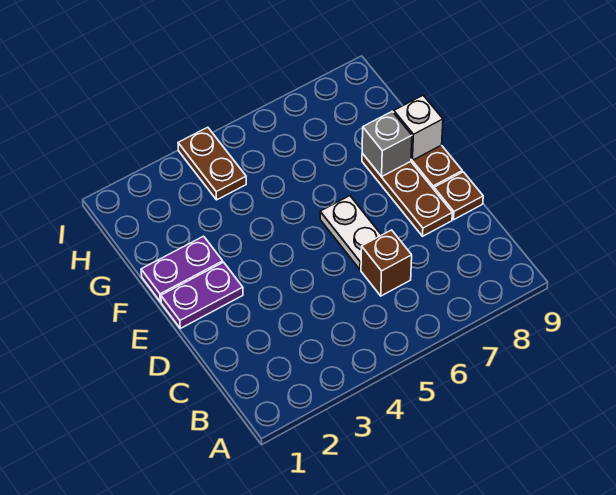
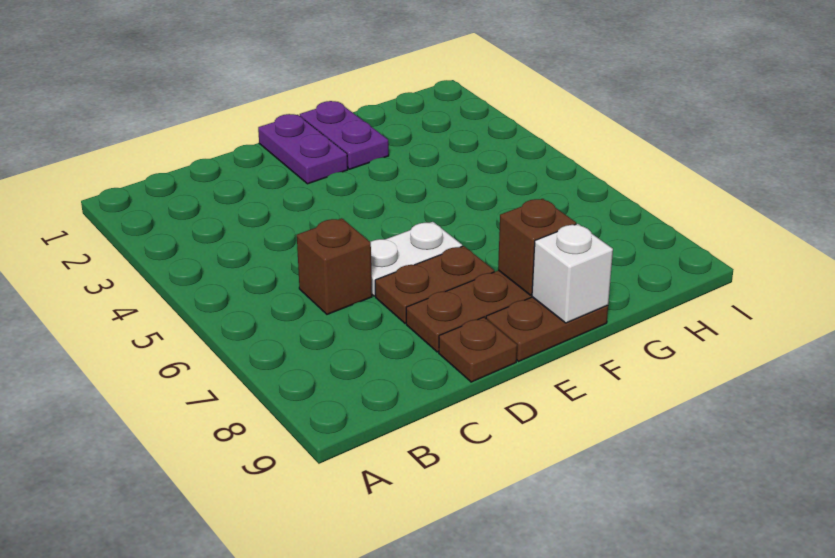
grey brick F8 level 2 -> brown brick F8 level 2
brown plate H4:I4 level 1 -> brown plate D7:E7 level 1

